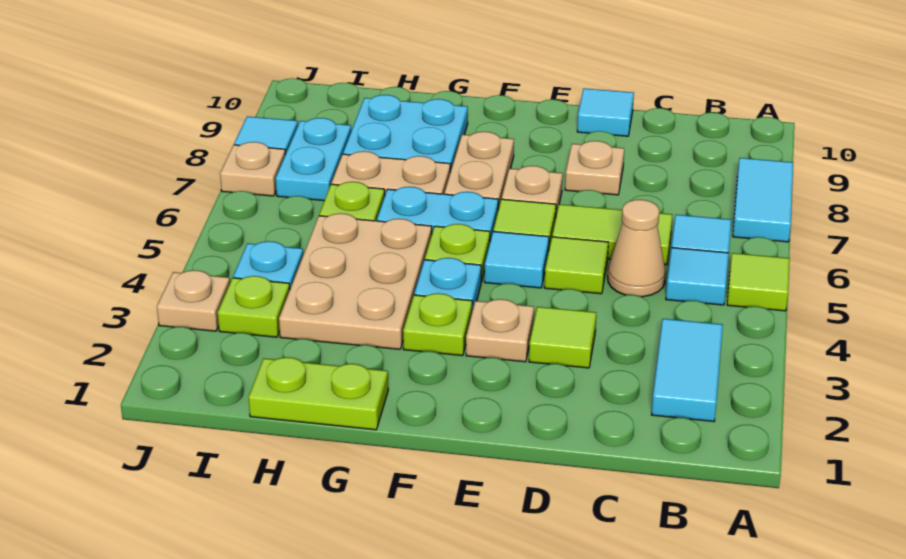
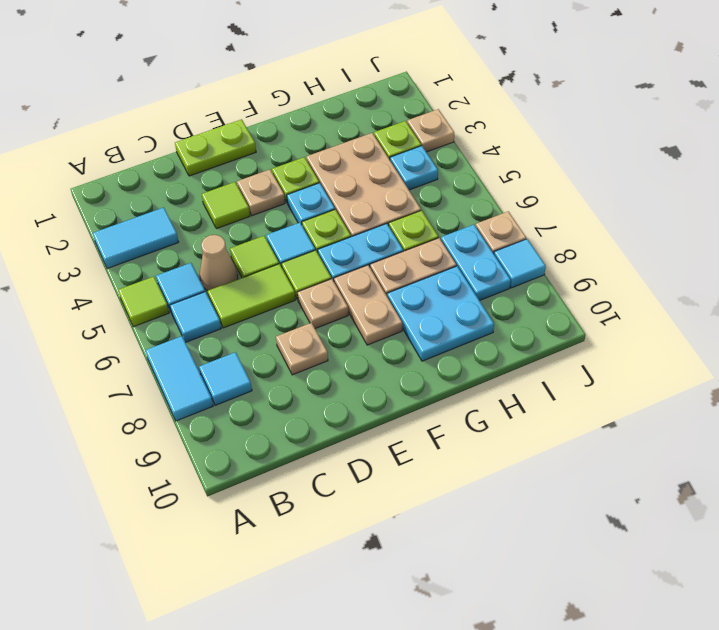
cyan tile B2:B3 level 1 -> cyan tile A3:B3 level 1
cyan tile D10 level 1 -> cyan tile B8 level 1
lime plate G1:H1 level 1 -> lime plate D1:E1 level 1

